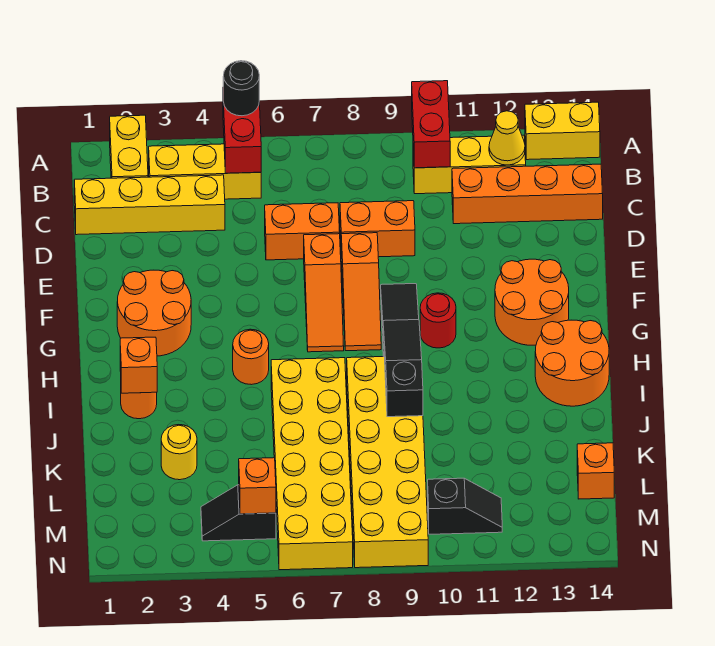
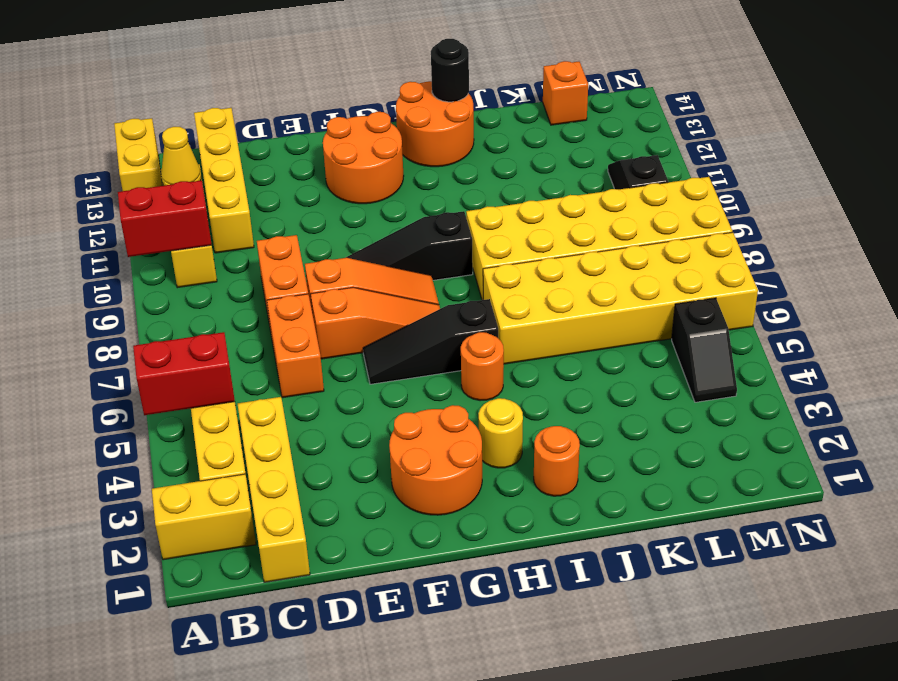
black round brick A5 level 3 -> black round brick I14 level 2
orange brick C11:C14 level 1 -> yellow brick C11:C14 level 1
red round brick G10 level 1 -> none
black slope H9:J9 level 2 top J -> black slope F6:H6 level 1 top H
orange brick I2 level 2 -> none
yellow round brick K3 level 1 -> yellow round brick H3 level 1
orange brick M5 level 2 -> none

